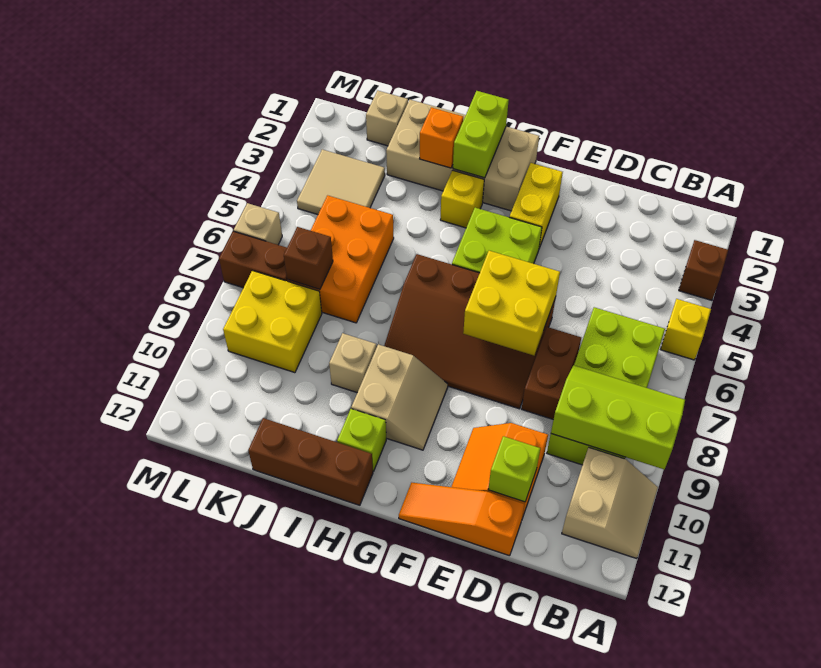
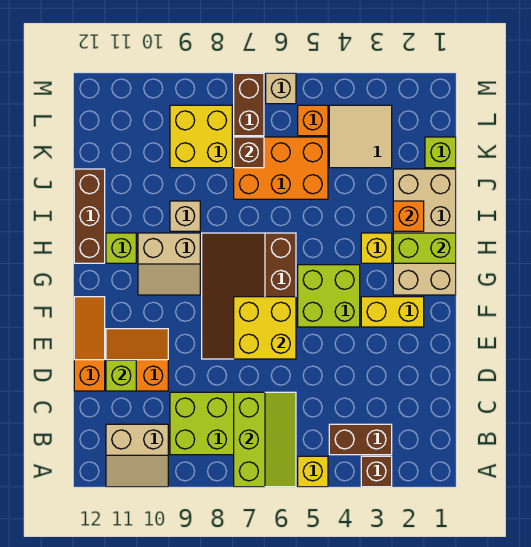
lime slope A8:C9 level 2 top 9 -> lime slope A6:C7 level 2 top 7
brown brick D7:D8 level 1 -> brown brick B3:B4 level 1
tan brick K1 level 1 -> lime brick K1 level 1
none -> orange brick L5 level 1

